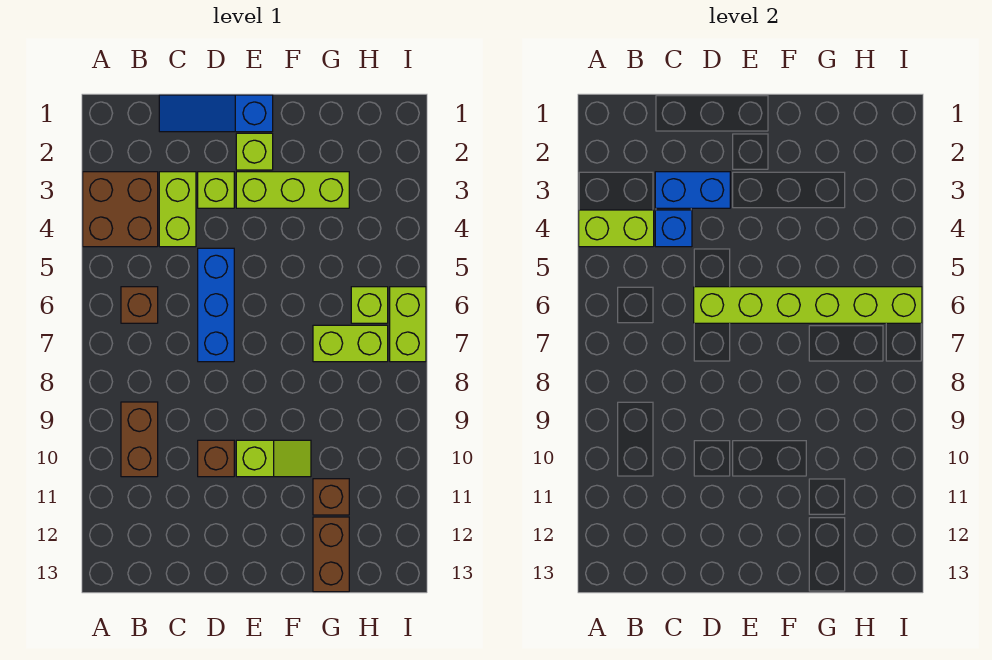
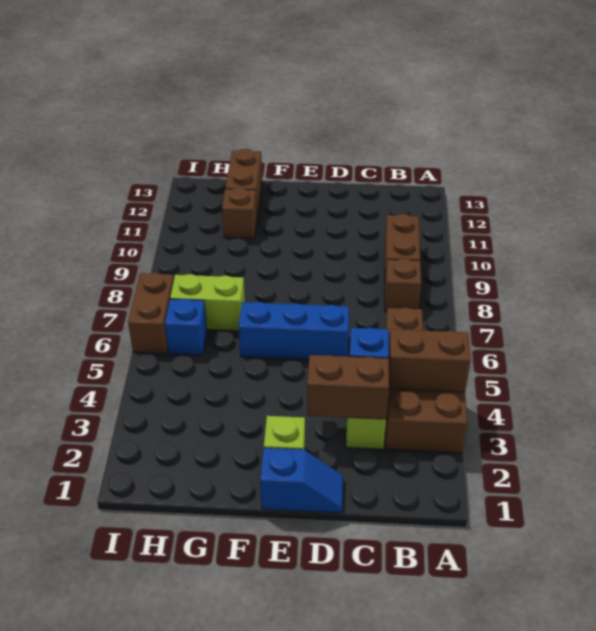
lime brick A4:B4 level 2 -> brown brick A4:B4 level 2
blue slope C1:E1 level 1 top E -> blue slope D1:E1 level 1 top E
blue brick C3:D3 level 2 -> brown brick C3:D3 level 2
lime brick D3 level 1 -> none
blue brick D5:D7 level 1 -> blue brick D6:F6 level 1
lime brick D6:I6 level 2 -> none
brown brick D10 level 1 -> brown brick B8 level 1
lime brick E3:G3 level 1 -> none
lime slope E10:F10 level 1 top E -> none
lime brick H6 level 1 -> blue brick H6 level 1
lime brick I6:I7 level 1 -> brown brick I6:I7 level 1

